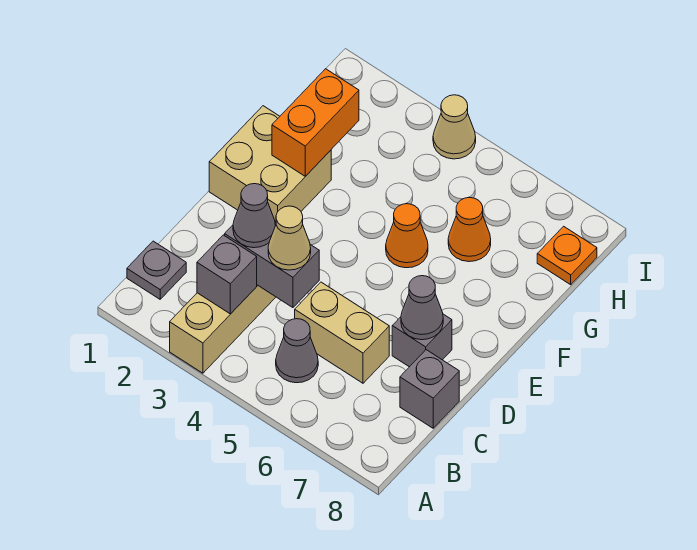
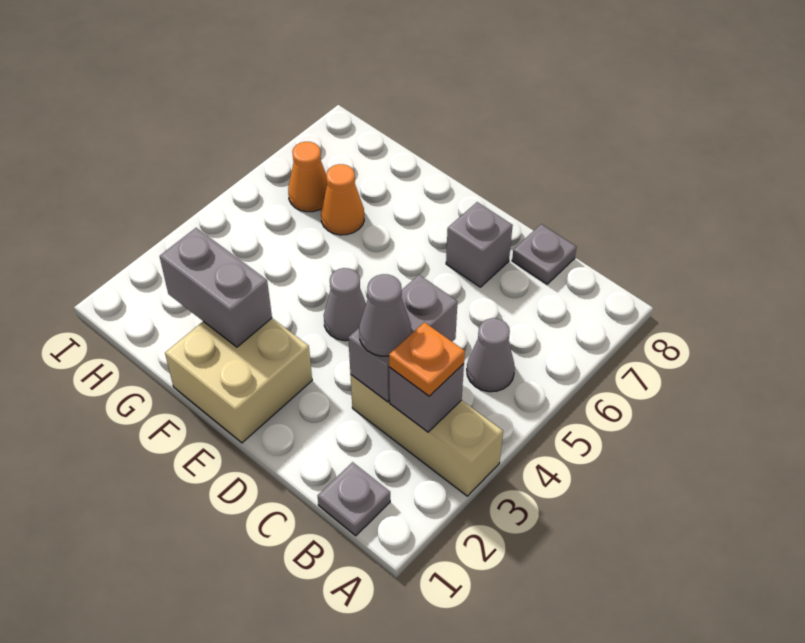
tan cone C4 level 3 -> none
tan brick C5:C6 level 1 -> none
grey brick C8 level 1 -> grey plate C8 level 1
grey cone D7 level 2 -> grey cone E4 level 1
orange brick F2:G2 level 2 -> grey brick F2:G2 level 2
orange cone F5 level 1 -> orange cone H6 level 1
orange plate H8 level 1 -> orange plate B3 level 3
tan cone I4 level 1 -> none

